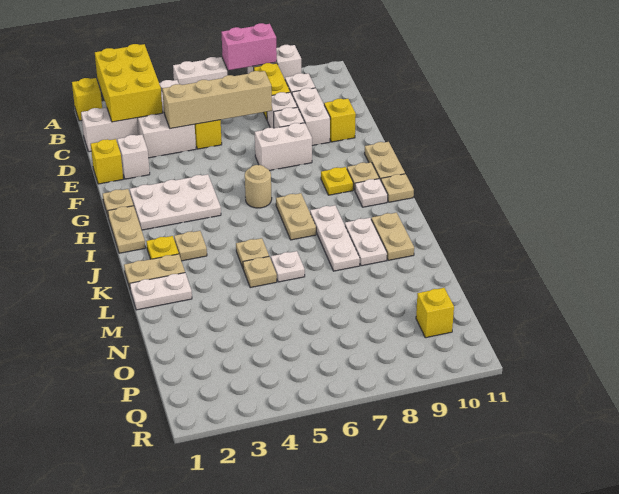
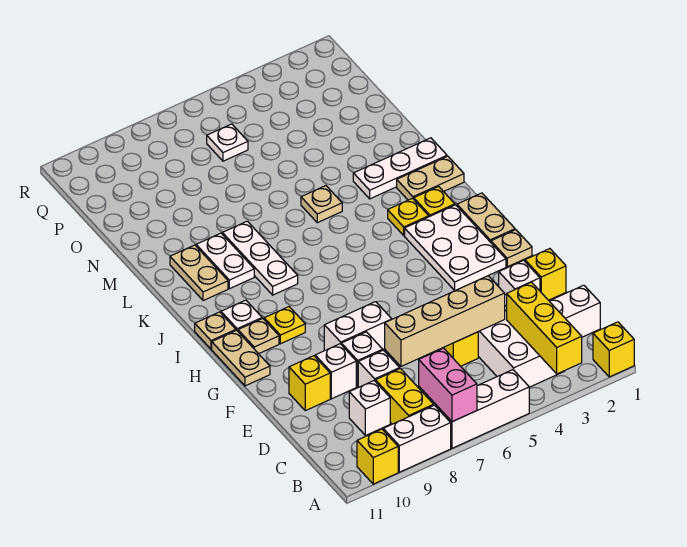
yellow brick A2:C3 level 2 -> yellow brick A3:C3 level 2
white brick A5:A6 level 1 -> white brick A5:A7 level 1
pink brick A7:A8 level 2 -> pink brick A7:B7 level 2
white brick D9:E9 level 1 -> white brick E9 level 1
white plate G2:H4 level 1 -> white plate G2:I3 level 1
tan round brick H6 level 1 -> none
tan plate I7:J7 level 1 -> none
tan plate J3 level 1 -> yellow plate J3 level 1
tan plate K5 level 1 -> none
white plate L1:L2 level 1 -> white plate L1:L3 level 1
white plate L6 level 1 -> white plate P6 level 1
yellow brick P10 level 1 -> yellow brick A10 level 1

